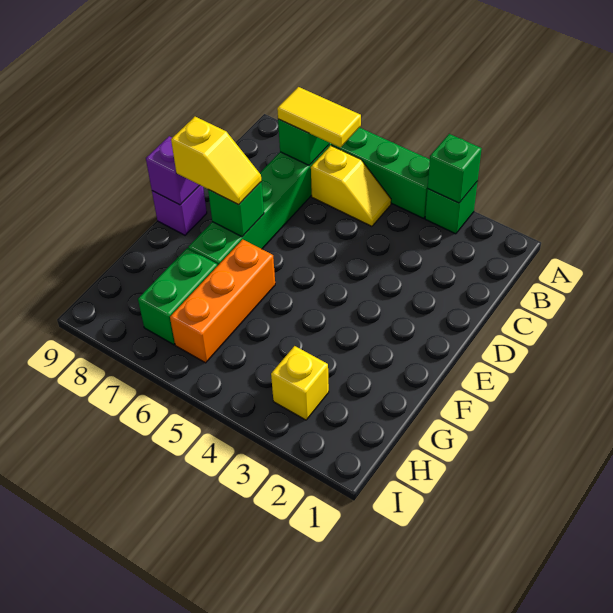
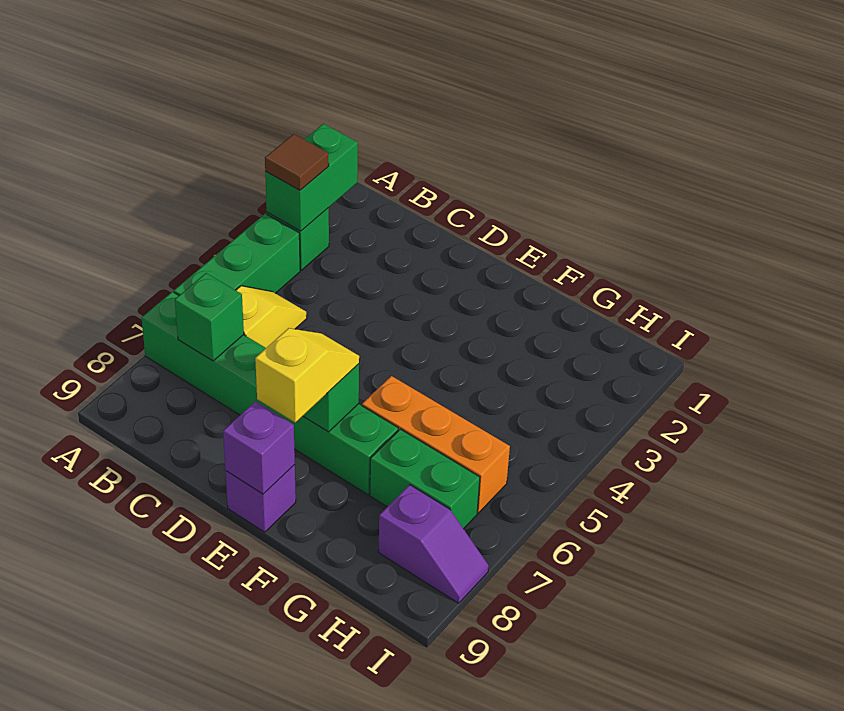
green brick A3 level 2 -> green brick A2:A3 level 2
none -> brown tile A3 level 3
yellow tile B6:B7 level 3 -> none
yellow brick H3 level 1 -> none
none -> purple slope H8:I8 level 1 top H

